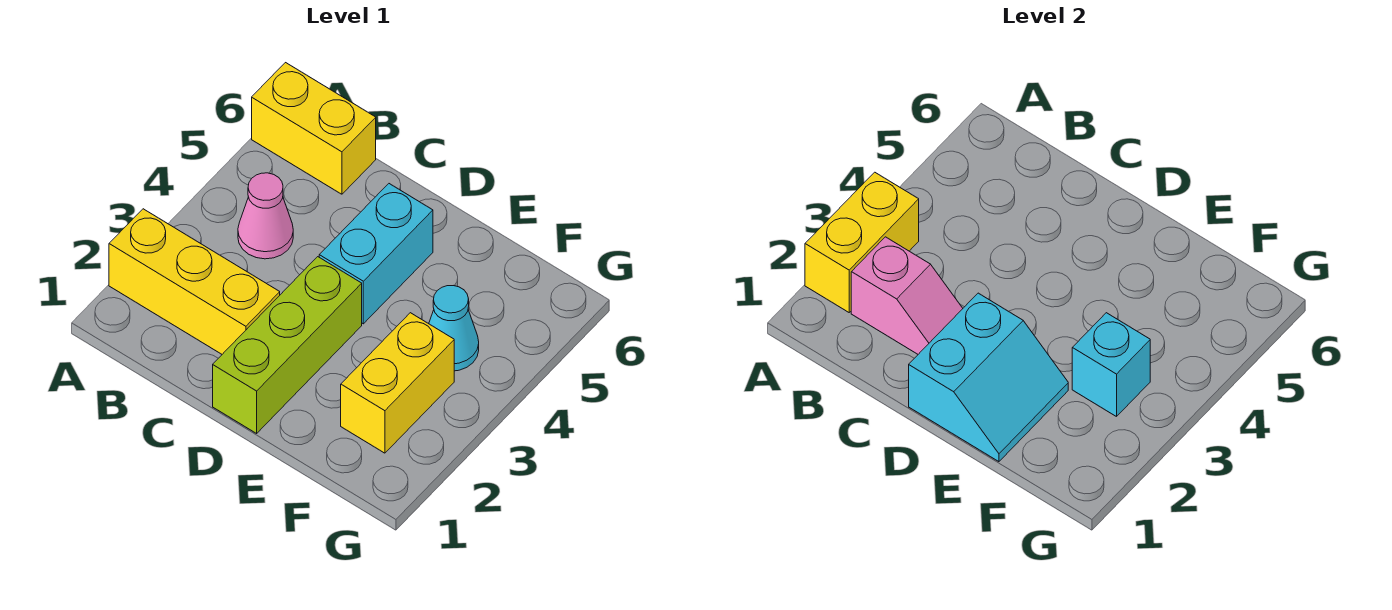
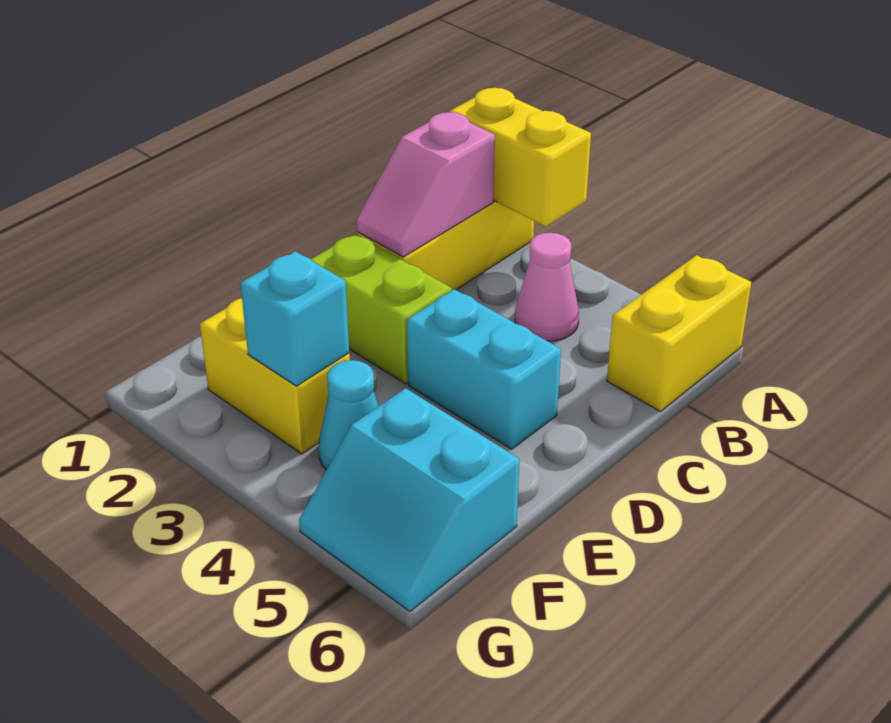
lime brick D1:D3 level 1 -> lime brick D2:D3 level 1
cyan slope D1:E2 level 2 top D -> cyan slope F5:G6 level 1 top F

